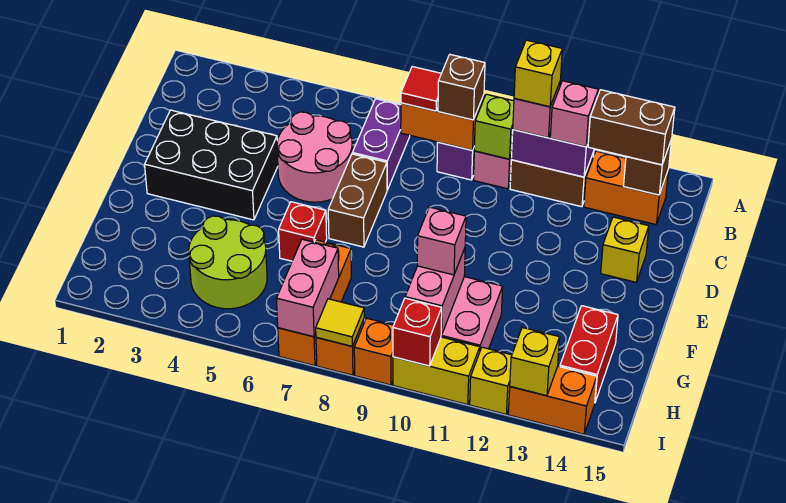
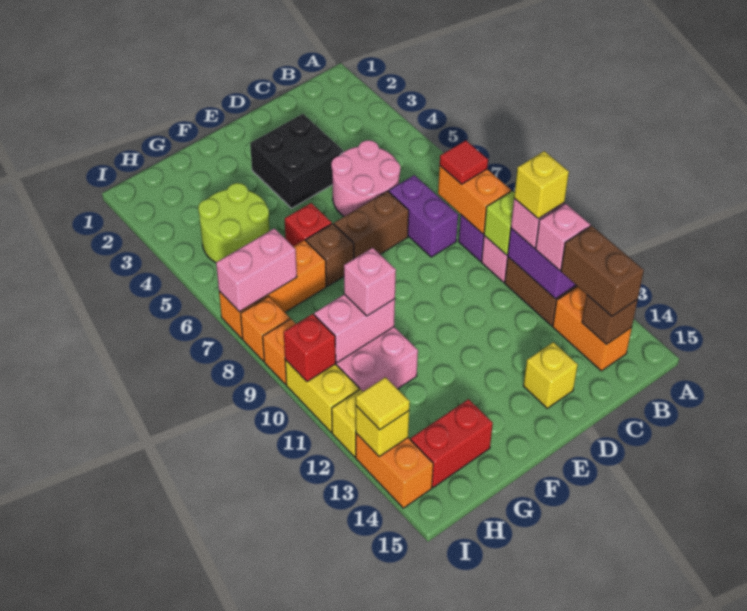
purple brick B7:C7 level 1 -> purple brick C7:C8 level 1
brown brick B9 level 3 -> brown brick F7 level 1
black brick D2:E4 level 1 -> black brick D3:E4 level 1
yellow tile I8 level 2 -> yellow tile I13 level 3

